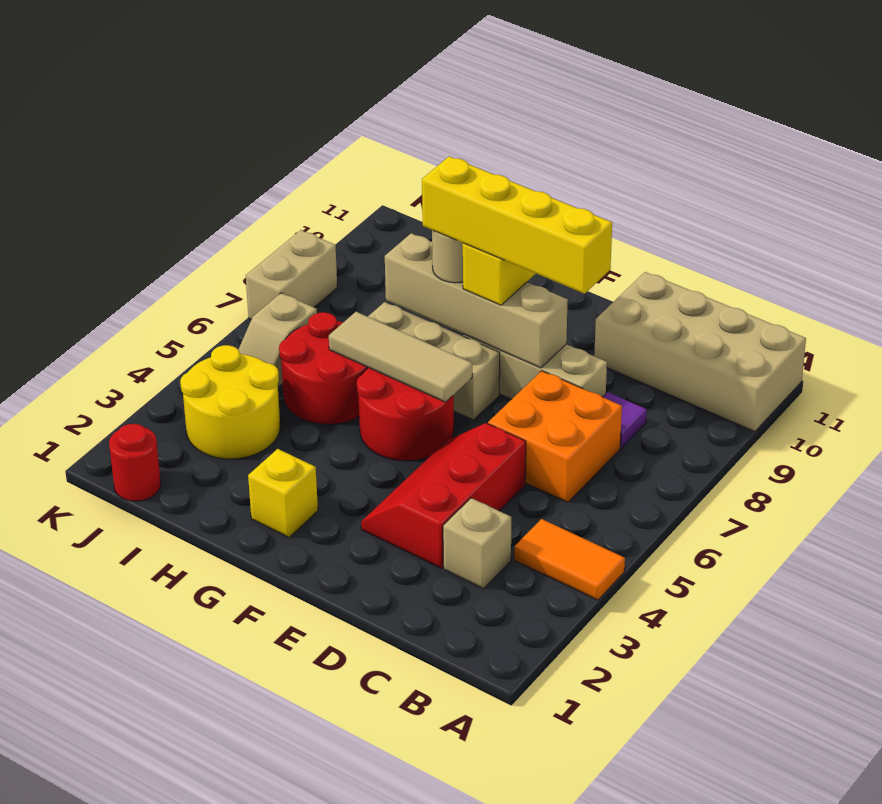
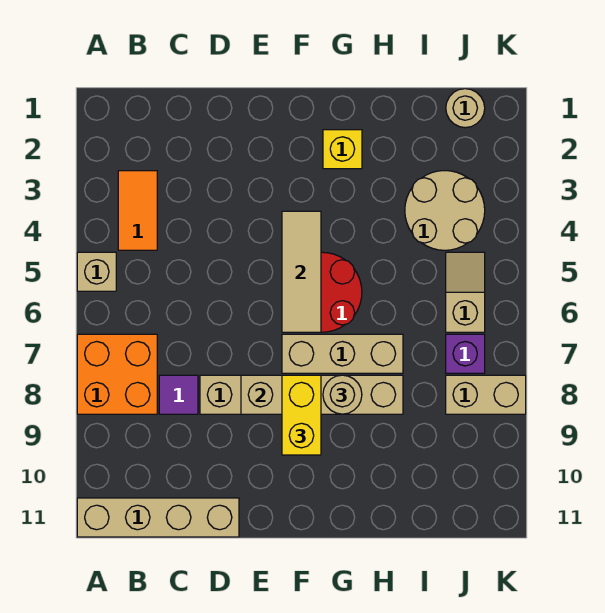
orange tile A4:B4 level 1 -> orange tile B3:B4 level 1
tan brick A10:D11 level 1 -> tan brick A11:D11 level 1
tan brick C3 level 1 -> tan brick A5 level 1
orange brick C6:D7 level 1 -> orange brick A7:B8 level 1
red slope D3:E5 level 1 top D -> none
yellow brick D8:G8 level 4 -> none
tan tile F6:H6 level 2 -> tan tile F4:F6 level 2
red round brick H5:I6 level 1 -> none
yellow round brick I3:J4 level 1 -> tan round brick I3:J4 level 1
red round brick J1 level 1 -> tan round brick J1 level 1
none -> purple brick J7 level 1
tan brick K7:K8 level 1 -> tan brick J8:K8 level 1

